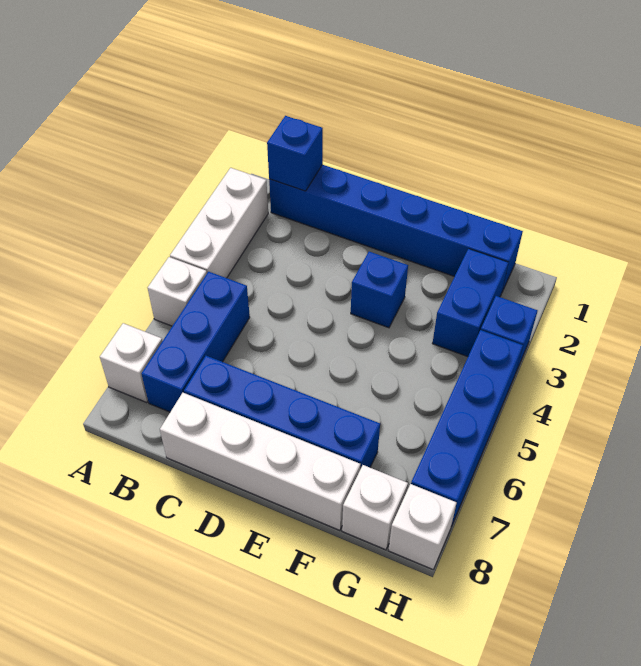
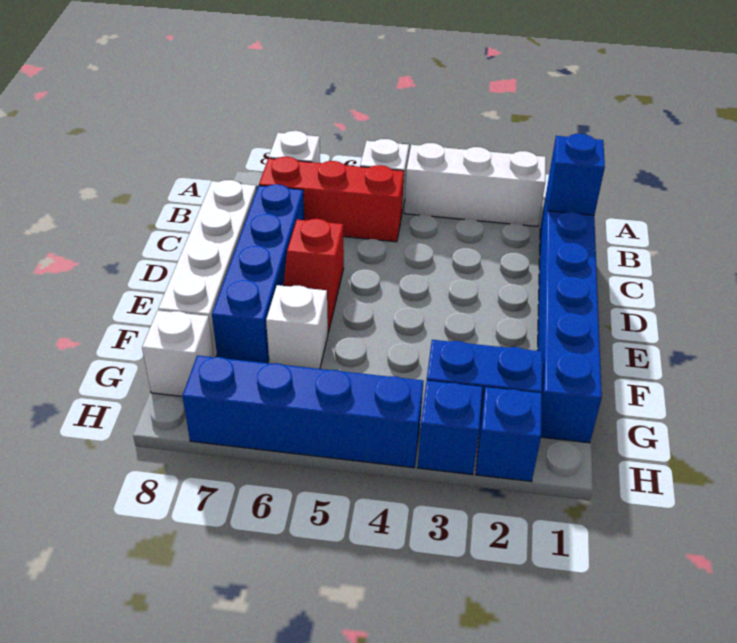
blue brick B5:B7 level 1 -> red brick B5:B7 level 1
none -> red slope D6:E6 level 1 top D
blue brick E3 level 1 -> blue brick H2 level 1
white brick H8 level 1 -> white brick F6 level 1

